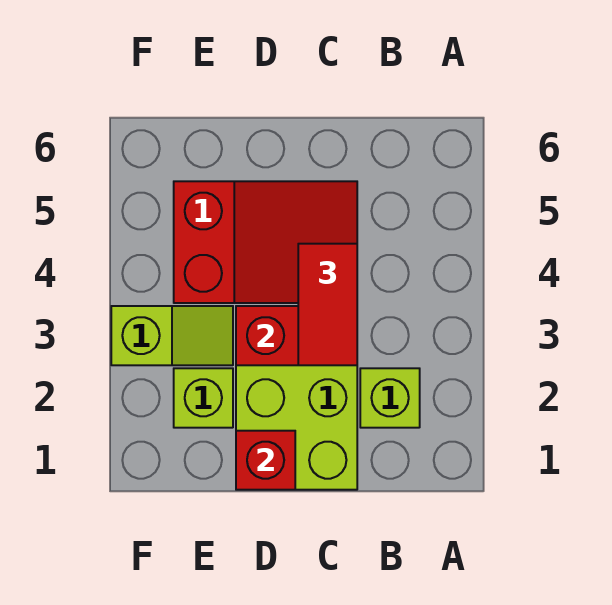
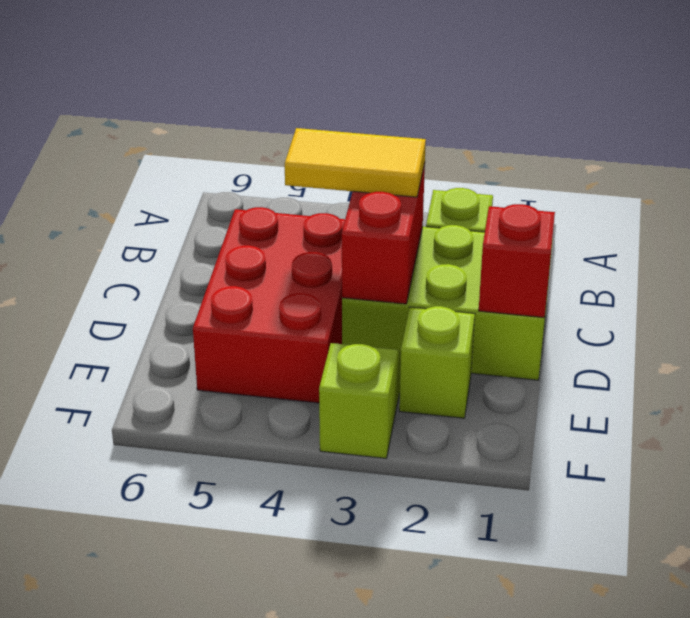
red tile C3:C4 level 3 -> yellow tile C3:C4 level 3
red slope C4:E5 level 1 top E -> red brick C4:E5 level 1

